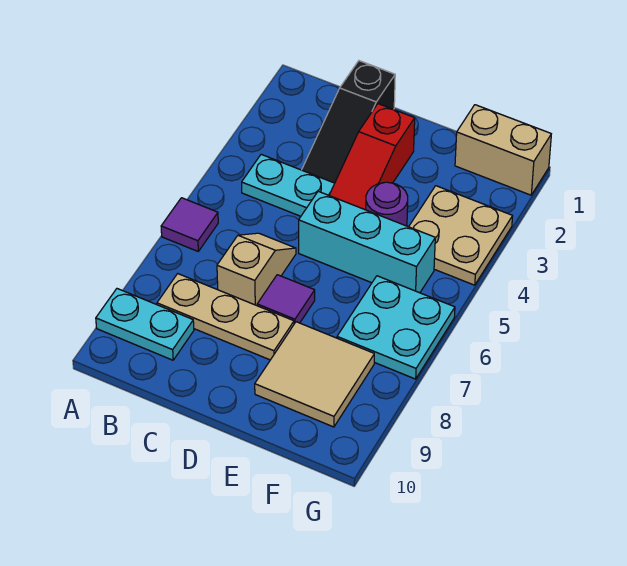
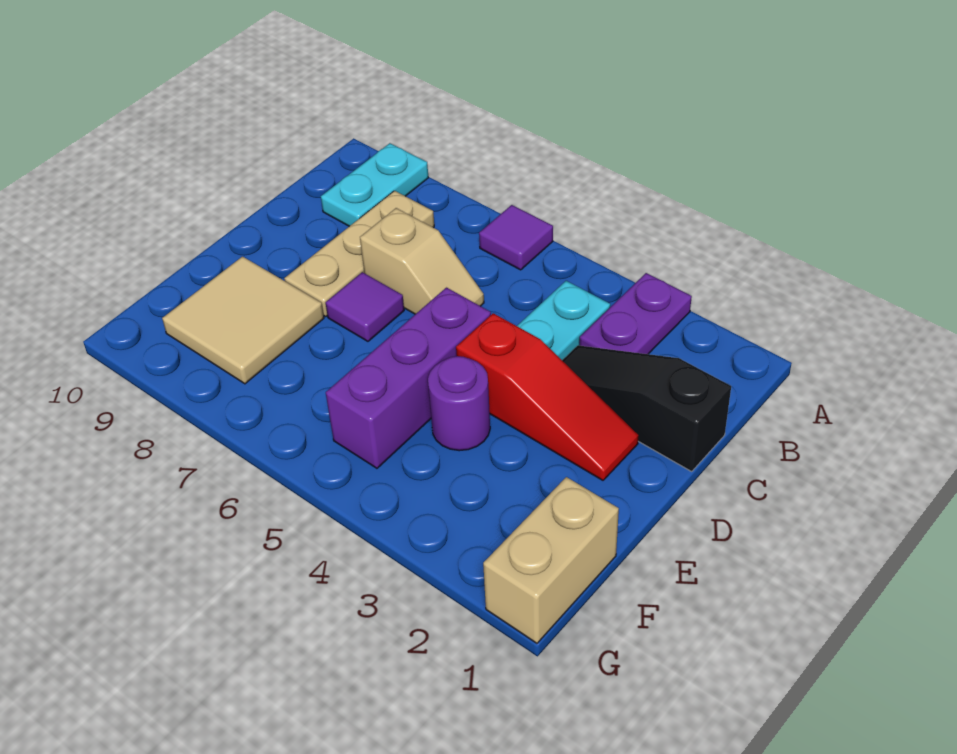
none -> purple plate A3:B3 level 1
red slope D2:D4 level 1 top 2 -> red slope D2:D4 level 1 top 4
cyan brick D5:F5 level 1 -> purple brick D5:F5 level 1
tan plate F3:G4 level 1 -> none
cyan plate F6:G7 level 1 -> none

